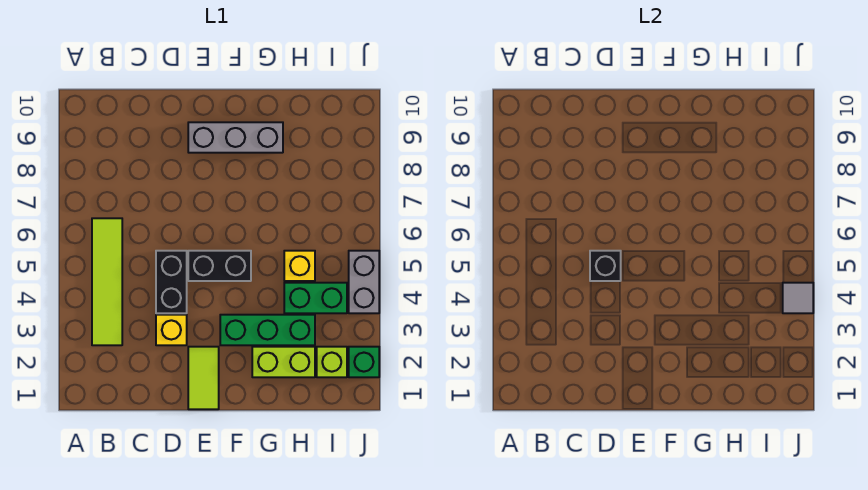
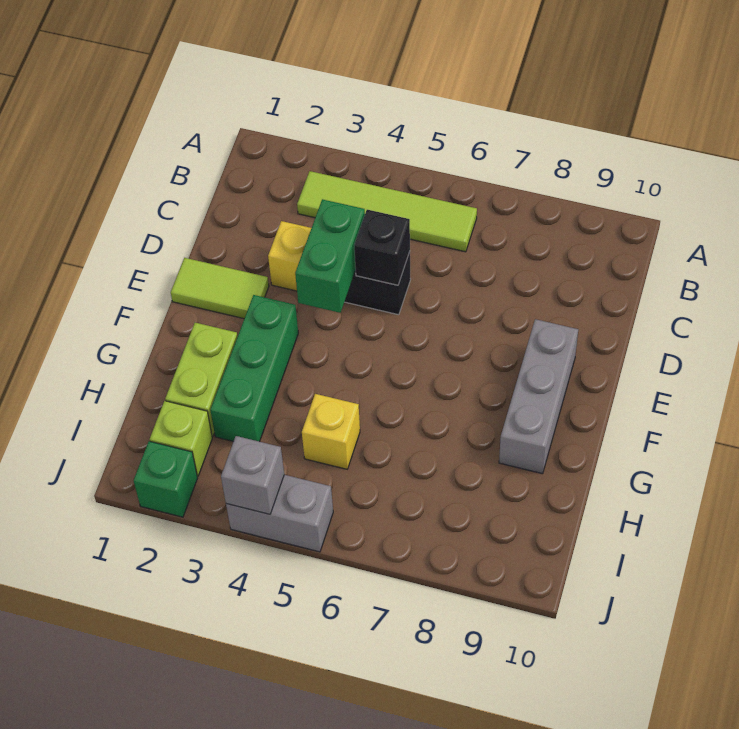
black brick E5:F5 level 1 -> none
green brick H4:I4 level 1 -> green brick D4:E4 level 2
grey tile J4 level 2 -> grey brick J4 level 2

